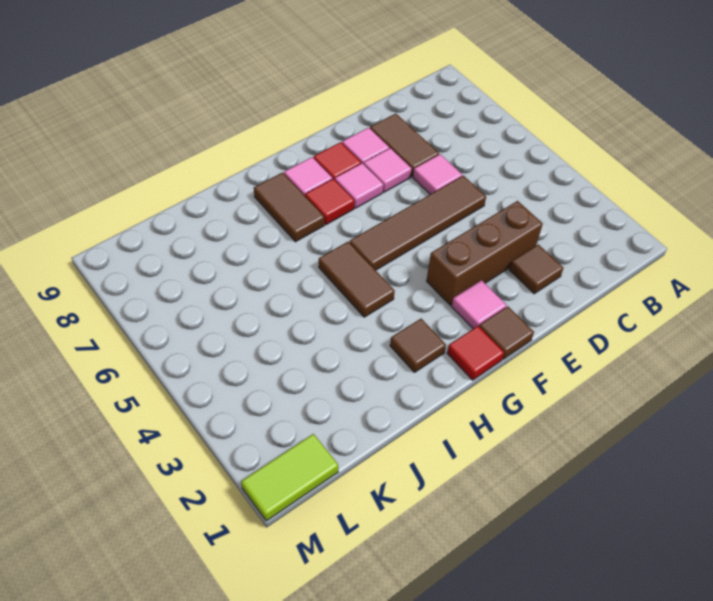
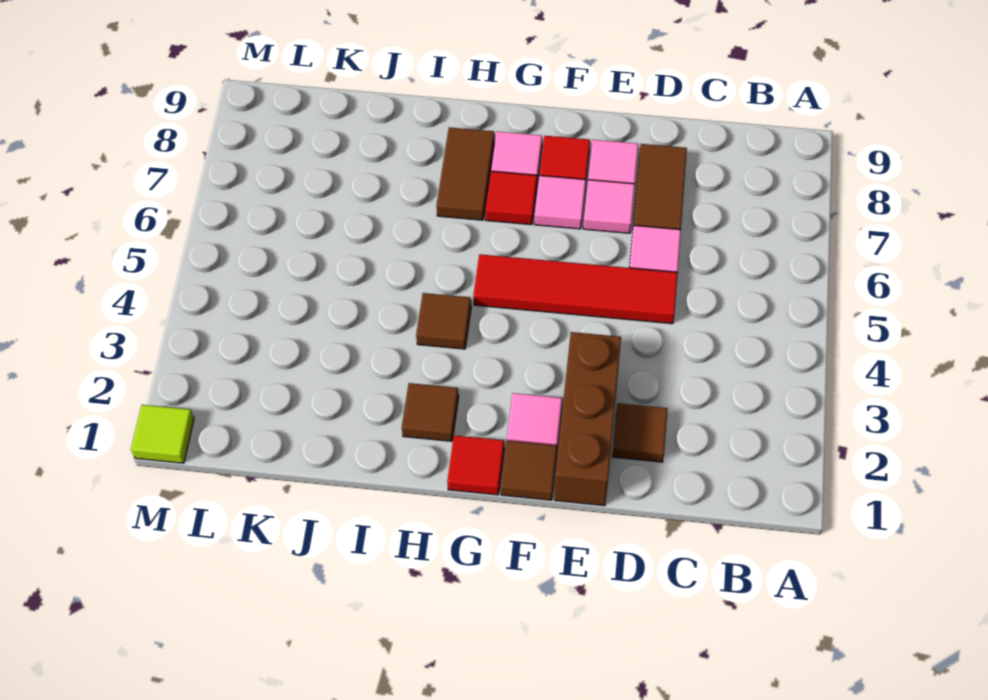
brown brick D3:F3 level 1 -> brown brick E1:E3 level 1
brown tile D5:G5 level 1 -> red tile D5:G5 level 1
brown tile H4:H5 level 1 -> brown tile H4 level 1
lime tile L1:M1 level 1 -> lime tile M1 level 1

